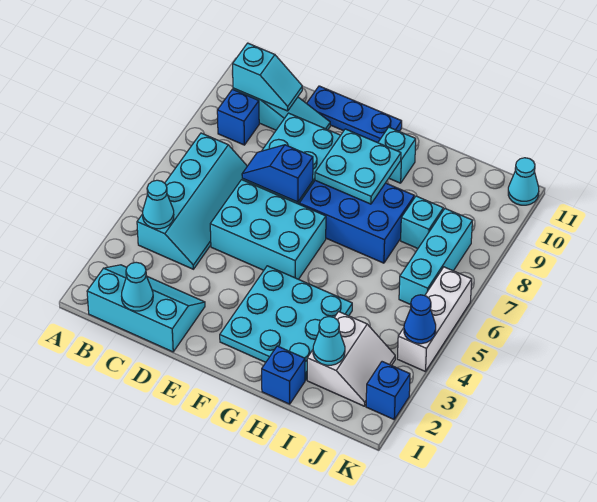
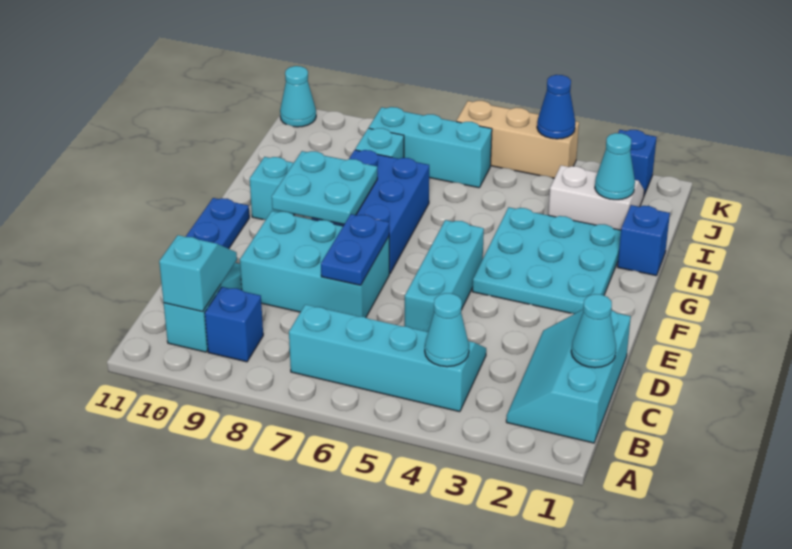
cyan brick D5:F6 level 1 -> cyan brick D5:F5 level 1
blue slope D7:E7 level 2 top E -> blue plate D7:E7 level 2
white brick K4:K6 level 1 -> tan brick K4:K6 level 1

